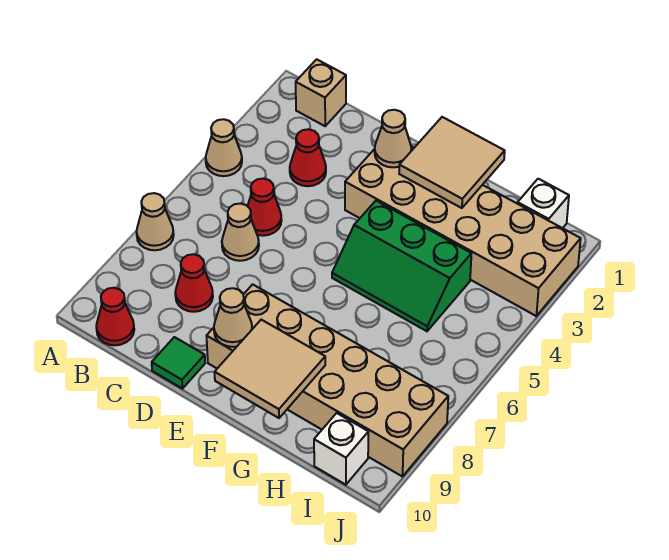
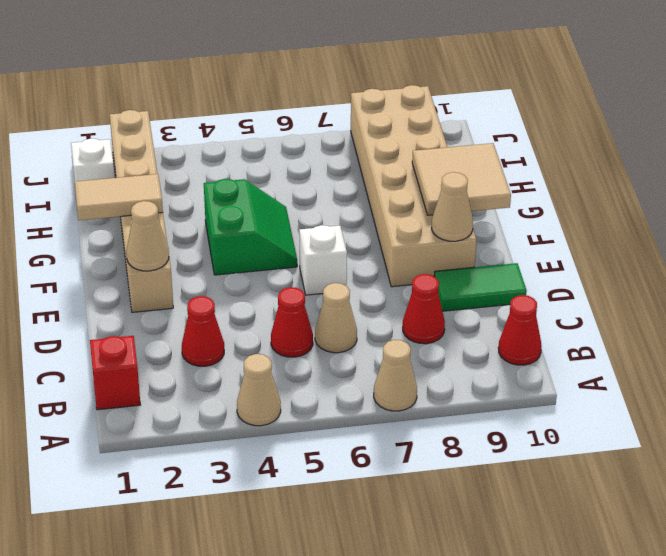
tan brick B1 level 1 -> red brick B1 level 1
green tile D10 level 1 -> green tile D9:D10 level 1
tan brick E2:J3 level 1 -> tan brick E2:J2 level 1
tan tile F1:G2 level 2 -> tan tile G1:G2 level 2
green slope F4:H5 level 1 top 4 -> green slope F4:G5 level 1 top 4
white brick I10 level 1 -> white brick E6 level 1

